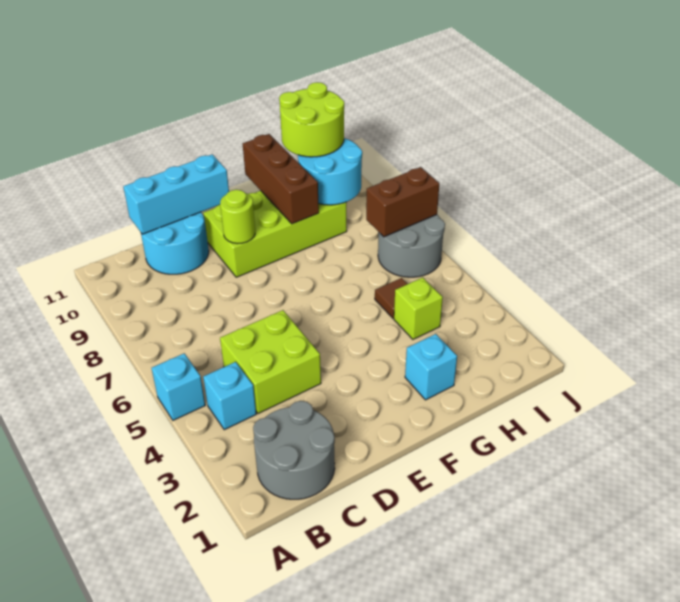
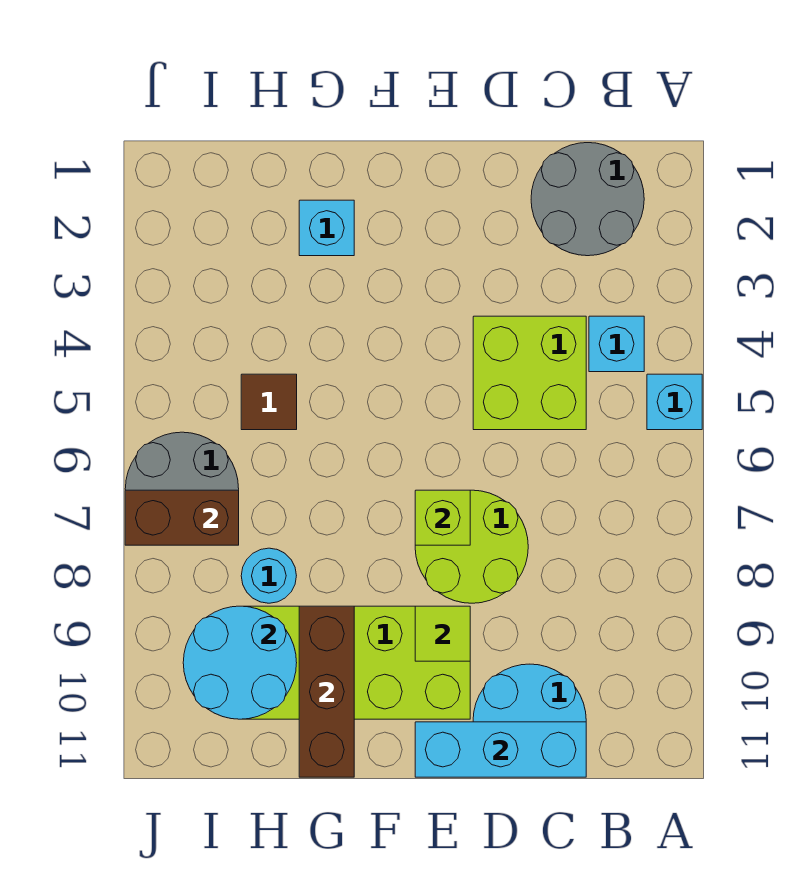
lime round brick E9 level 2 -> lime tile E9 level 2
lime brick H4 level 1 -> lime brick E7 level 2
none -> cyan round brick H8 level 1
lime round brick H10:I11 level 3 -> lime round brick D7:E8 level 1

